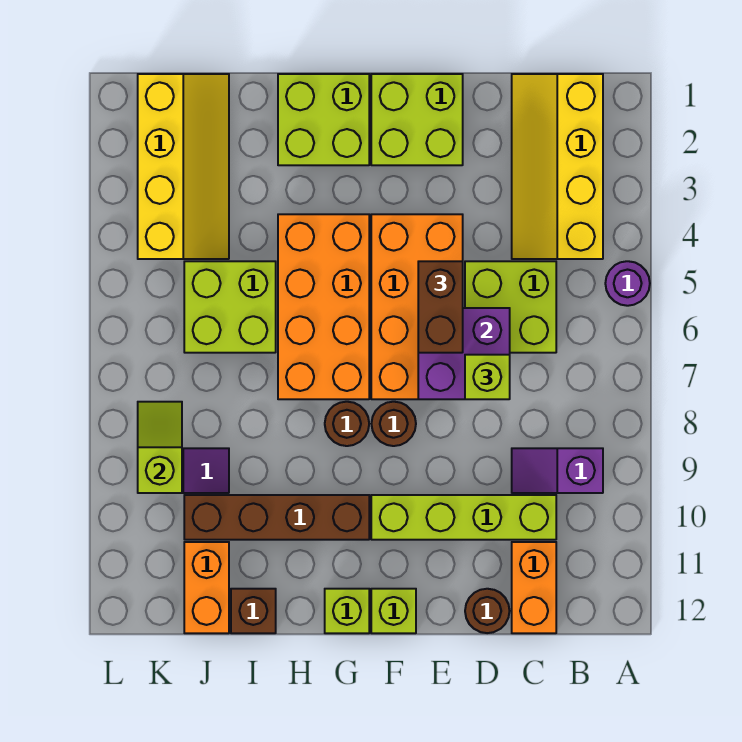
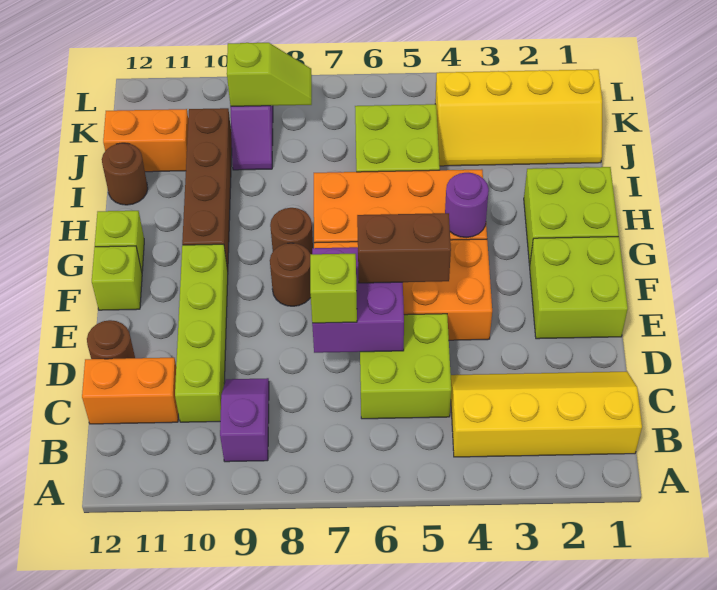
purple round brick A5 level 1 -> purple round brick G4 level 2
brown brick I12 level 1 -> brown round brick I12 level 1

